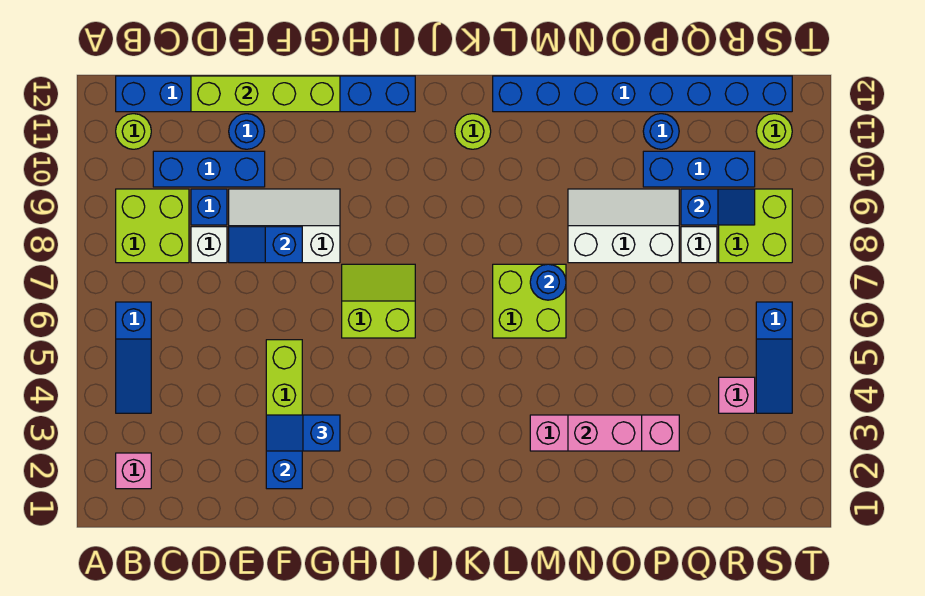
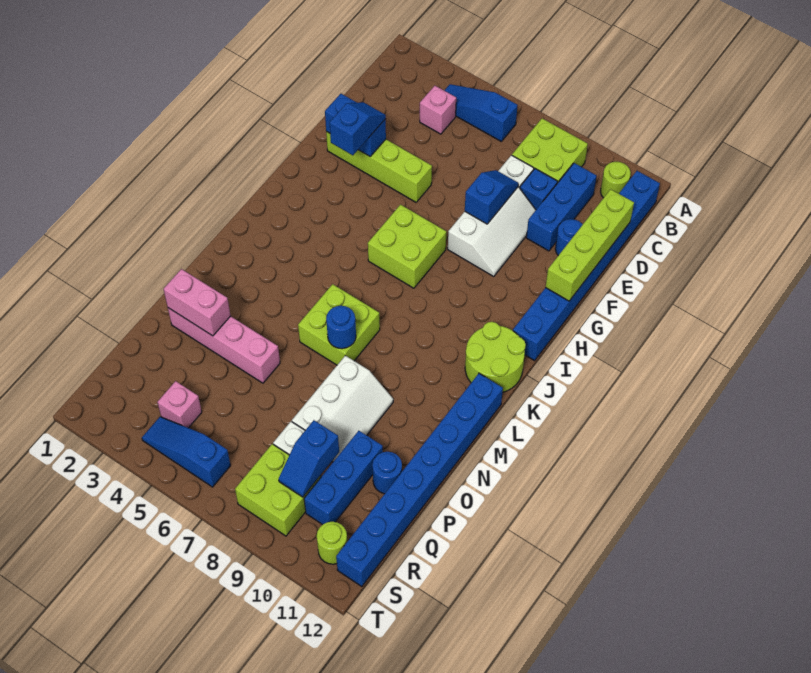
pink brick B2 level 1 -> pink brick C4 level 1
lime slope H6:I7 level 1 top 6 -> lime brick H6:I7 level 1
lime round brick K11 level 1 -> lime round brick J11:K12 level 1
pink brick M3:P3 level 1 -> pink brick O2:O5 level 1
pink brick N3:O3 level 2 -> pink brick O2:O3 level 2

